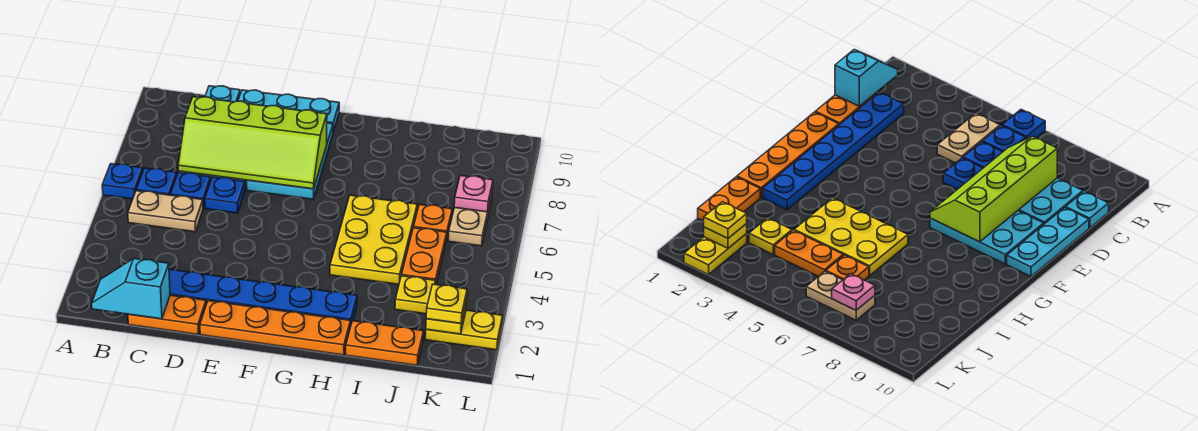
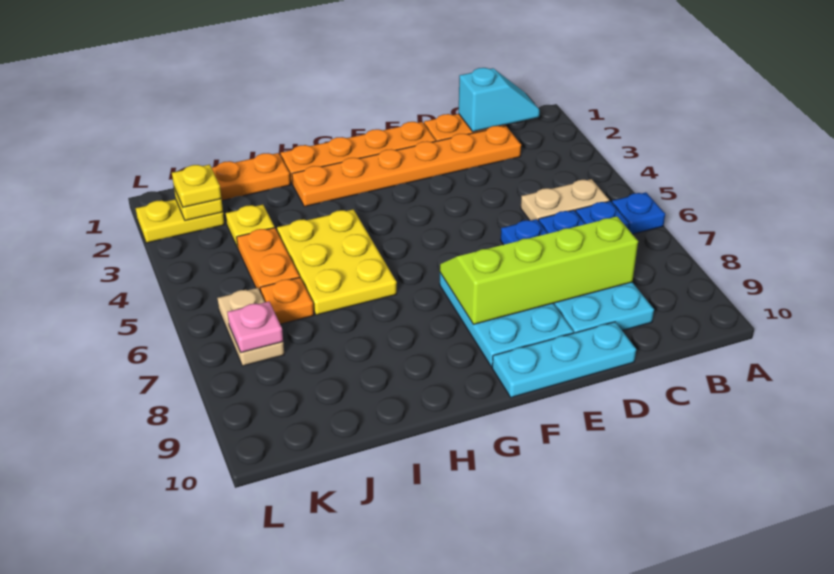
blue plate C2:H2 level 1 -> orange plate C2:H2 level 1
cyan plate C10 level 1 -> none

